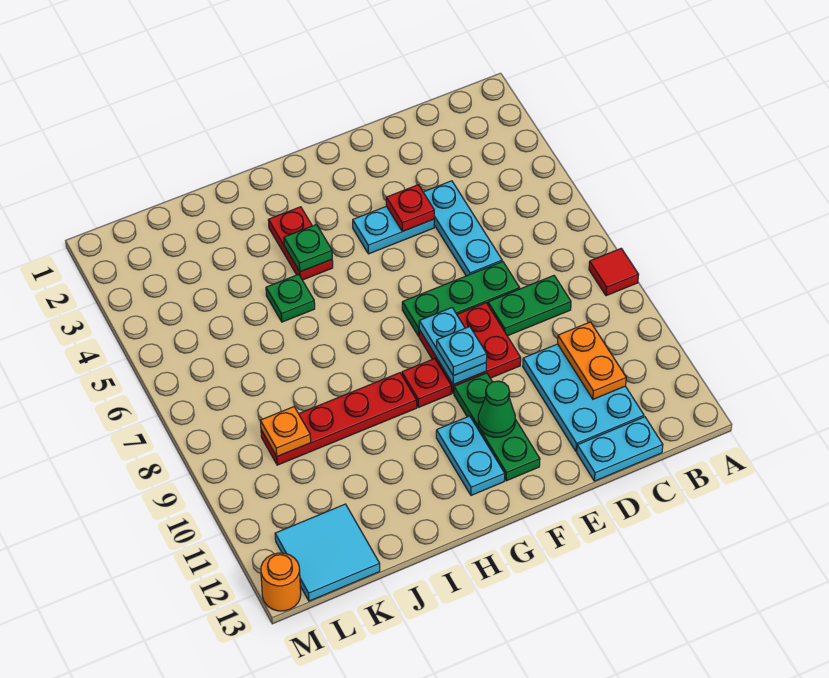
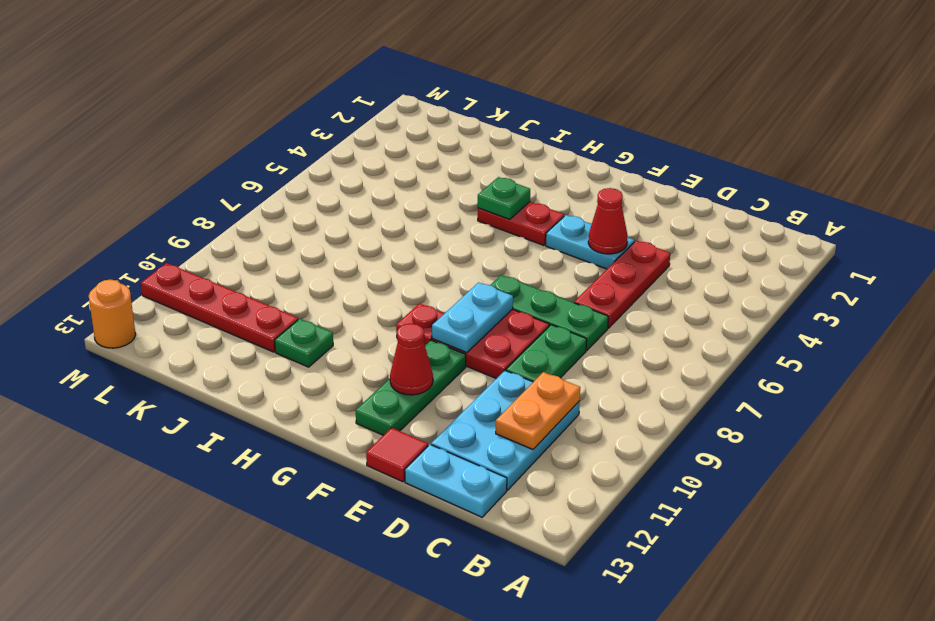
red tile A8 level 1 -> red tile E13 level 1
green plate C8:D8 level 1 -> green plate D8:D9 level 1
cyan plate D4:D6 level 1 -> red plate D4:D6 level 1
red plate E4 level 2 -> red cone E4 level 2
cyan plate F9 level 3 -> none
green cone F11 level 2 -> red cone F11 level 2
cyan plate G11:G12 level 1 -> none
red plate H3:H4 level 1 -> red plate G4:H4 level 1
red plate H9:K9 level 1 -> red plate J11:M11 level 1
green plate I5 level 1 -> green plate I11 level 1
orange plate K9 level 2 -> none
cyan tile K12:L13 level 1 -> none

